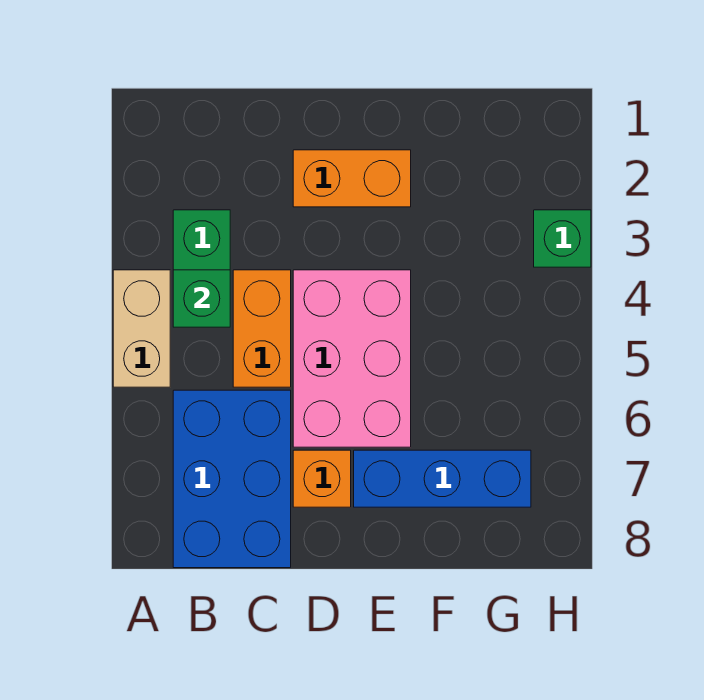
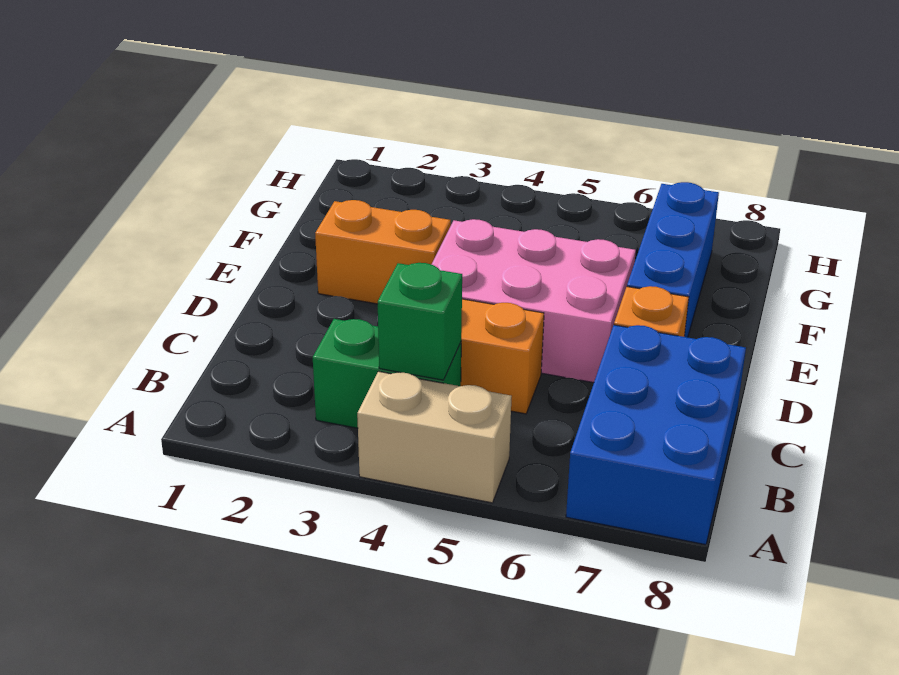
blue brick B6:C8 level 1 -> blue brick A7:C8 level 1
orange brick D2:E2 level 1 -> orange brick E2:E3 level 1
green brick H3 level 1 -> none

